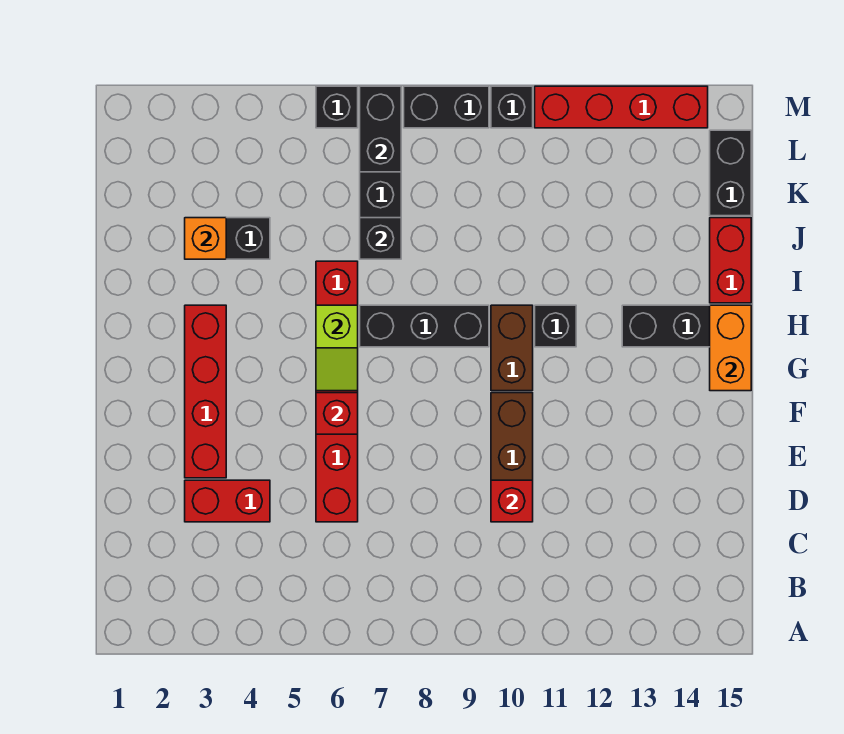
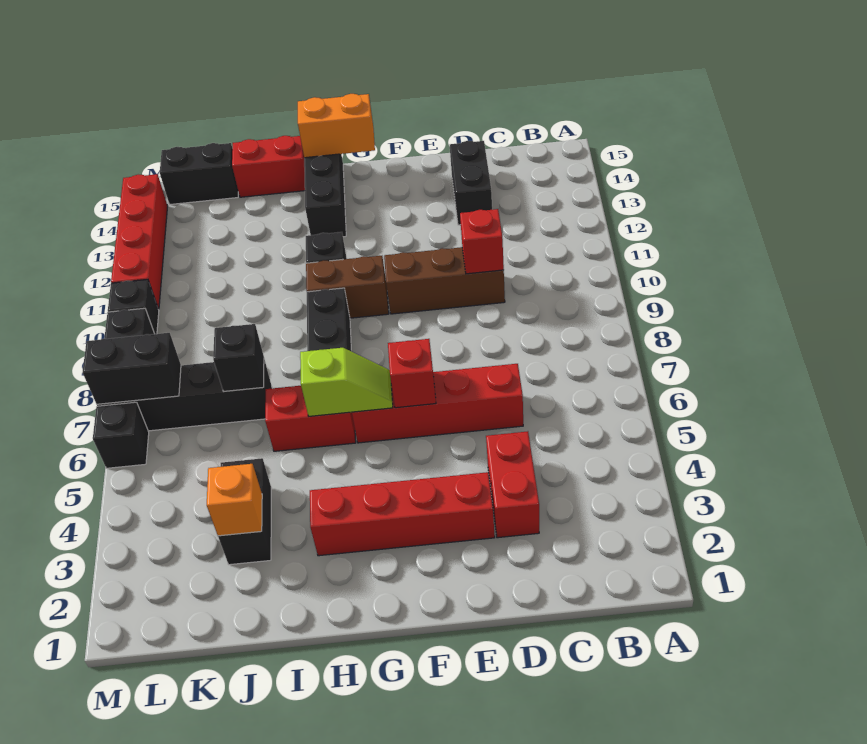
none -> black brick D13:D14 level 1

